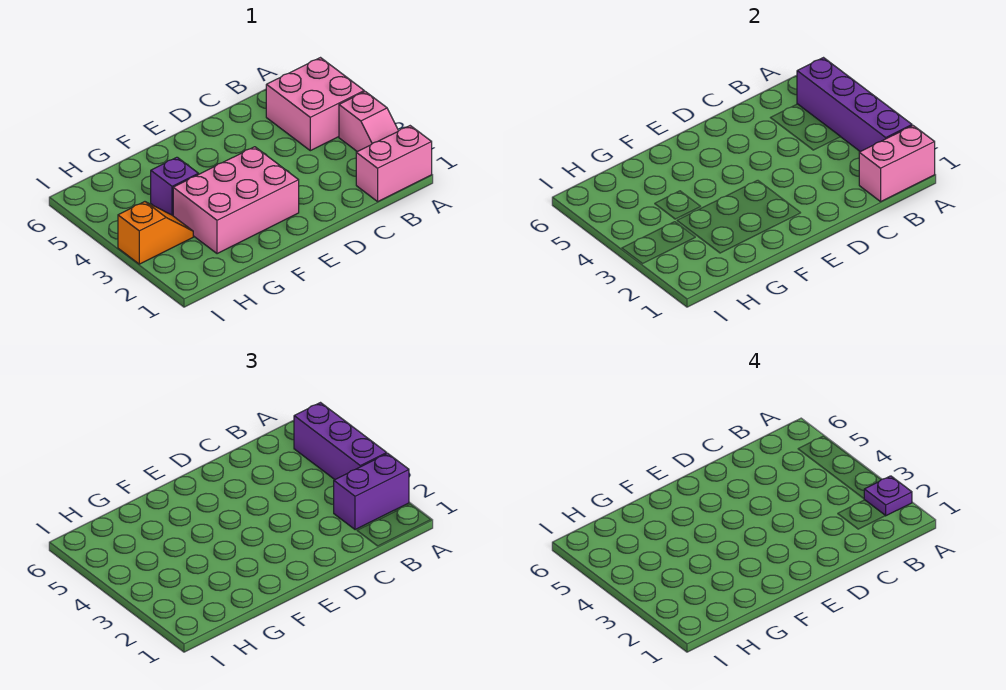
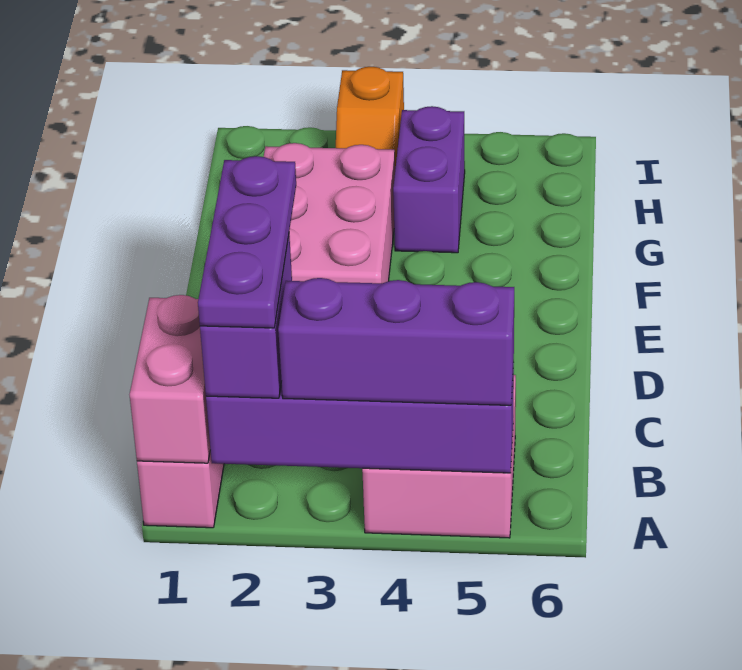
pink slope A2:A3 level 1 top 3 -> none
purple plate A2 level 4 -> purple plate A2:C2 level 4
purple brick G4 level 1 -> purple brick G4:H4 level 1

